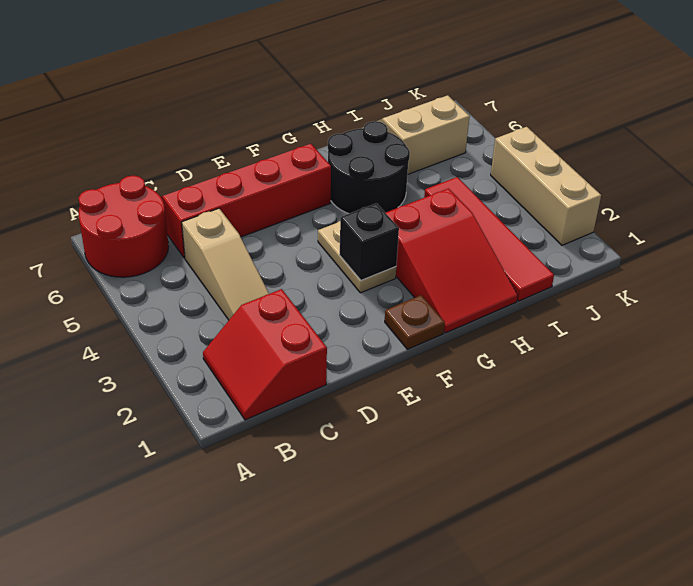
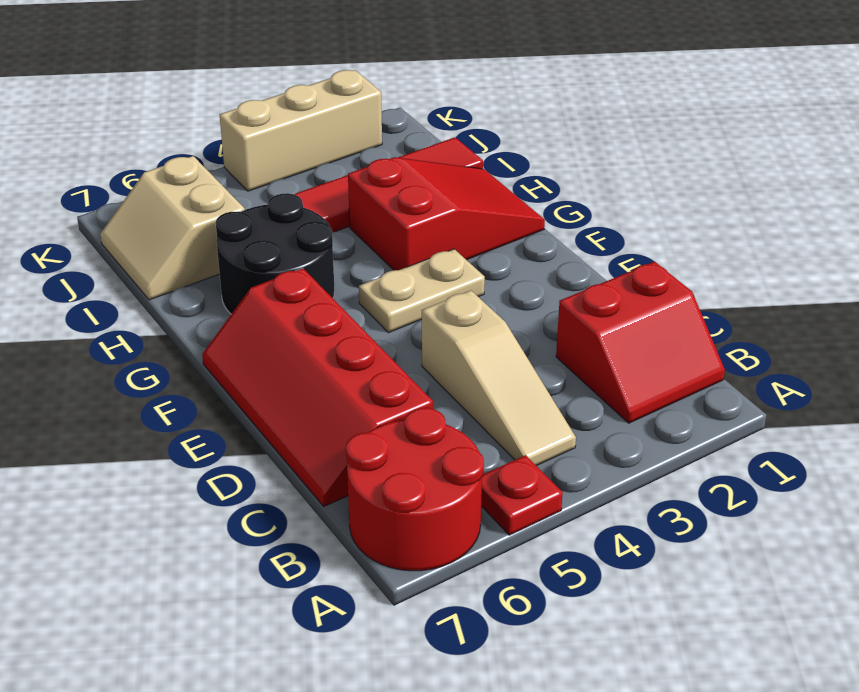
none -> red plate A5 level 1
tan slope C3:C5 level 1 top 5 -> tan slope B4:D4 level 1 top D
brown plate F1 level 1 -> none
black brick F3 level 2 -> none

